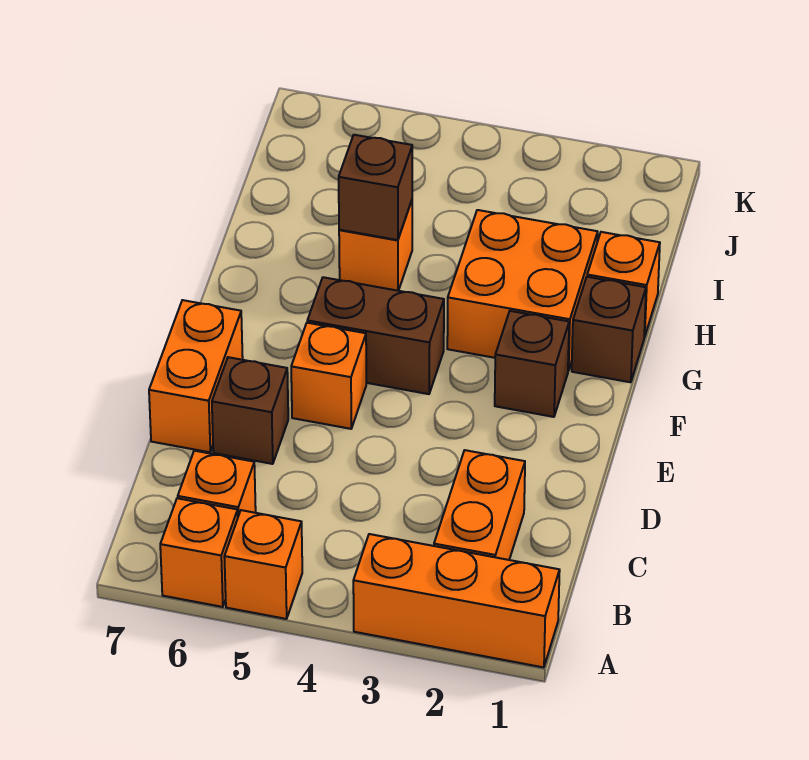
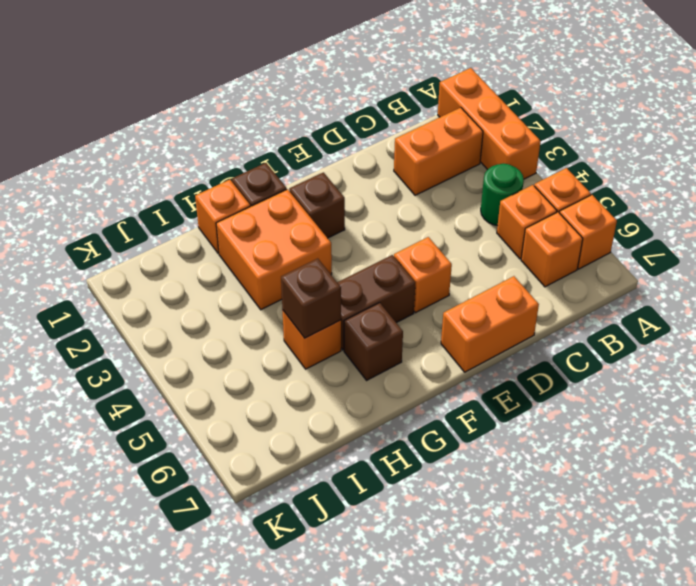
none -> green round brick B4 level 1
none -> orange brick B5 level 1
brown brick D6 level 1 -> brown brick G6 level 1
brown brick F4:F5 level 1 -> brown brick F5:G5 level 1

